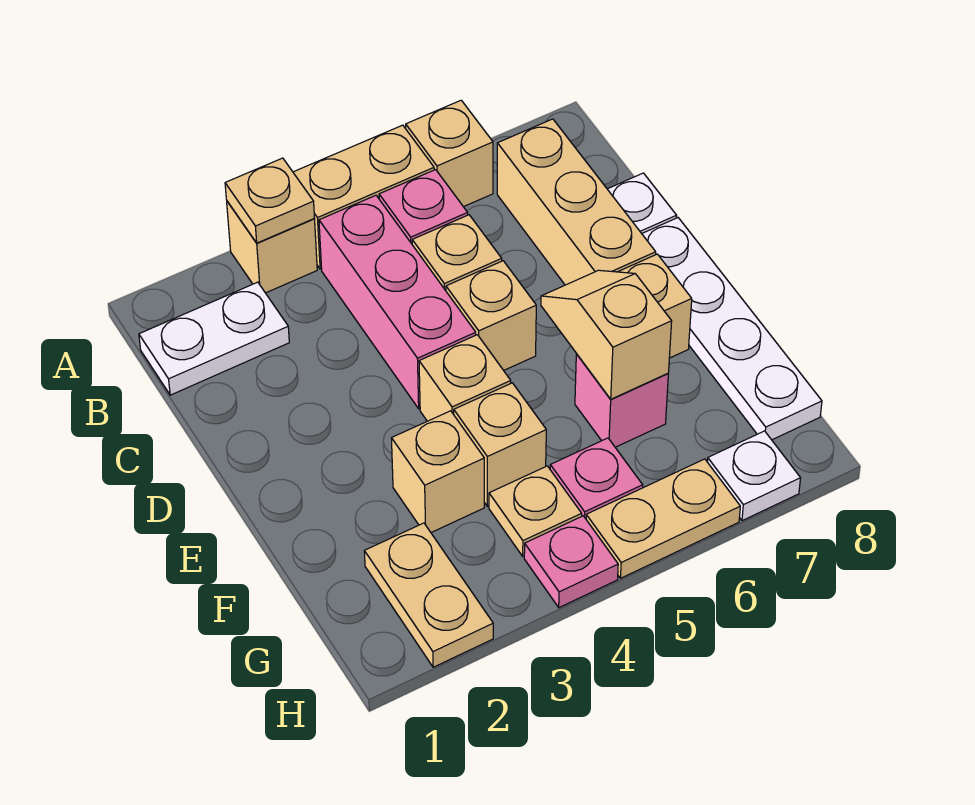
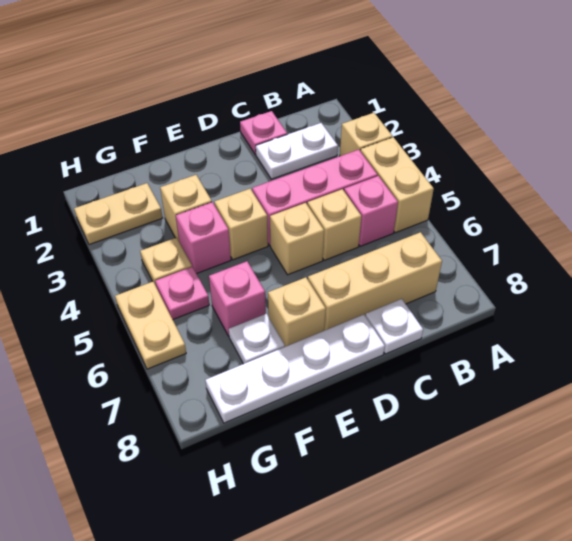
tan plate A3 level 2 -> none
tan brick A6 level 1 -> none
white plate B1:B2 level 1 -> white plate B2:C2 level 1
tan slope E6:F6 level 2 top F -> none
tan brick F4 level 1 -> pink brick F4 level 1
pink plate H4 level 1 -> pink plate C1 level 1
white plate H7 level 1 -> white plate F7 level 1

